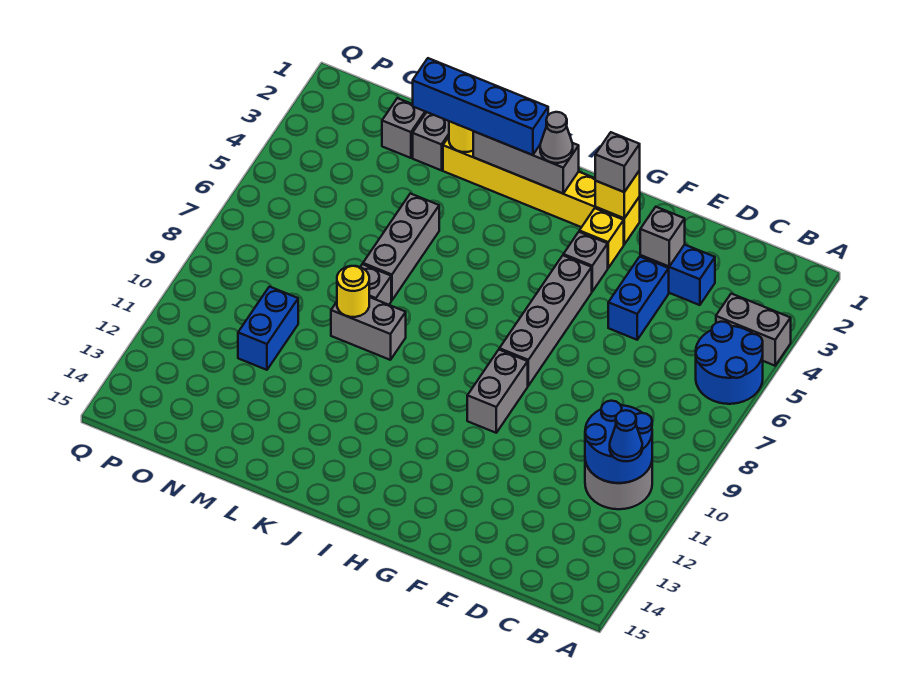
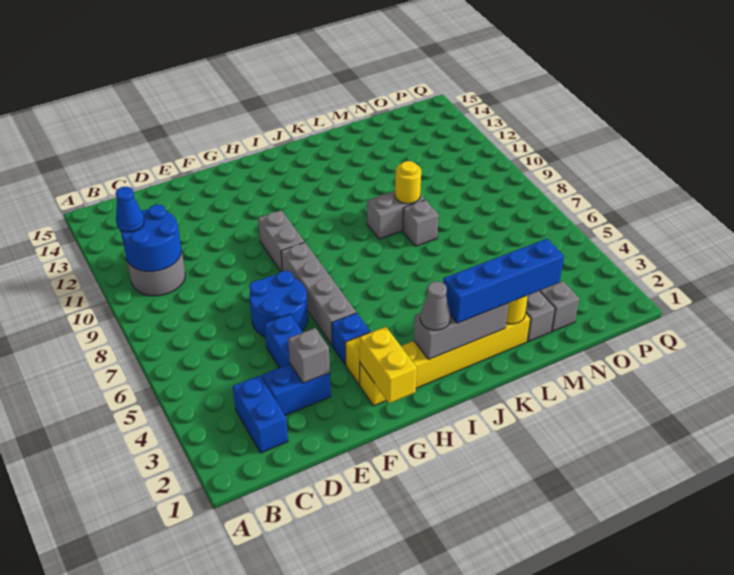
grey brick A4:B4 level 1 -> none
blue round brick A5:B6 level 1 -> blue round brick E6:F7 level 1
yellow brick G2 level 2 -> yellow brick G1:G2 level 2
grey brick G2 level 3 -> none
grey brick G4 level 1 -> blue brick G4 level 1
grey brick L5:L7 level 1 -> none
blue brick N10:N11 level 1 -> blue brick C2:C3 level 1

